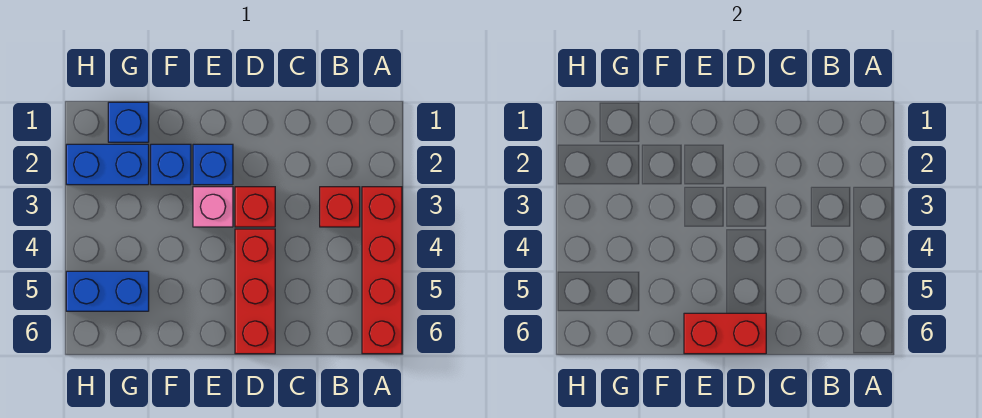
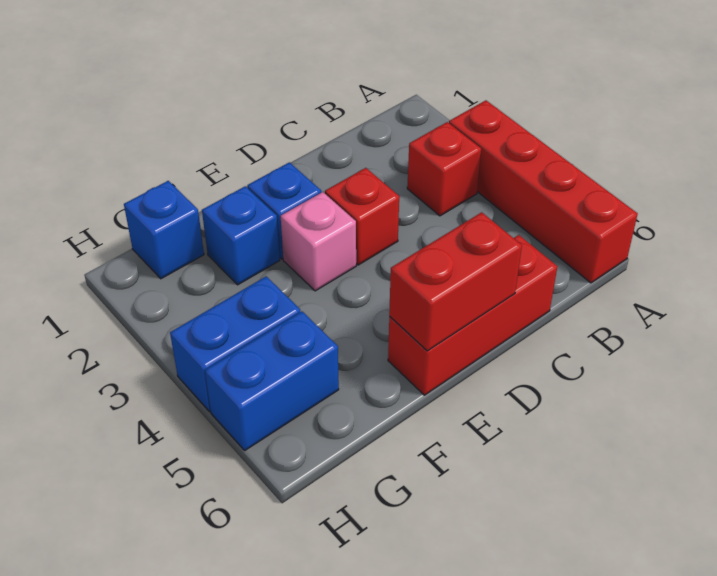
red brick D4:D6 level 1 -> red brick C6:E6 level 1
blue brick G2:H2 level 1 -> blue brick G4:H4 level 1

